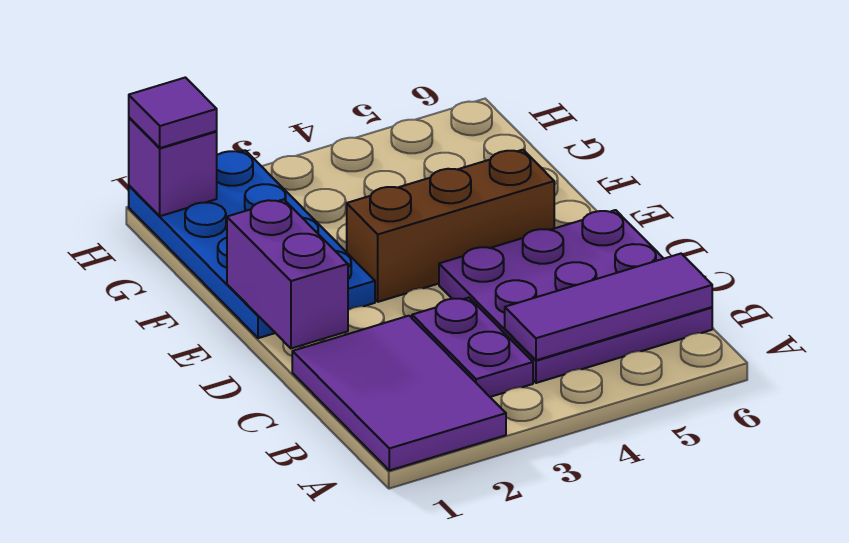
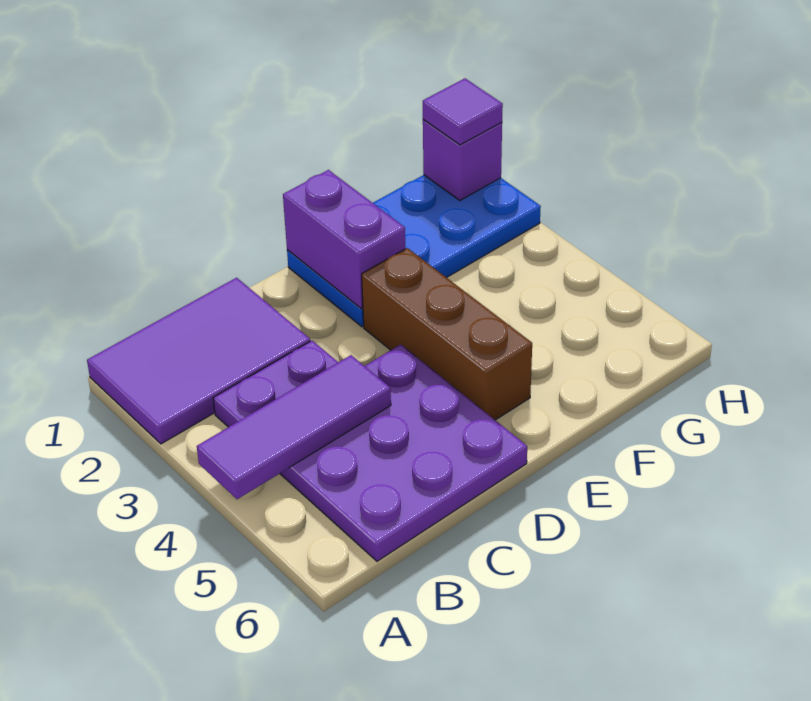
purple tile B4:B6 level 2 -> purple tile A4:C4 level 2
purple brick D1:E1 level 2 -> purple brick E1:E2 level 2

